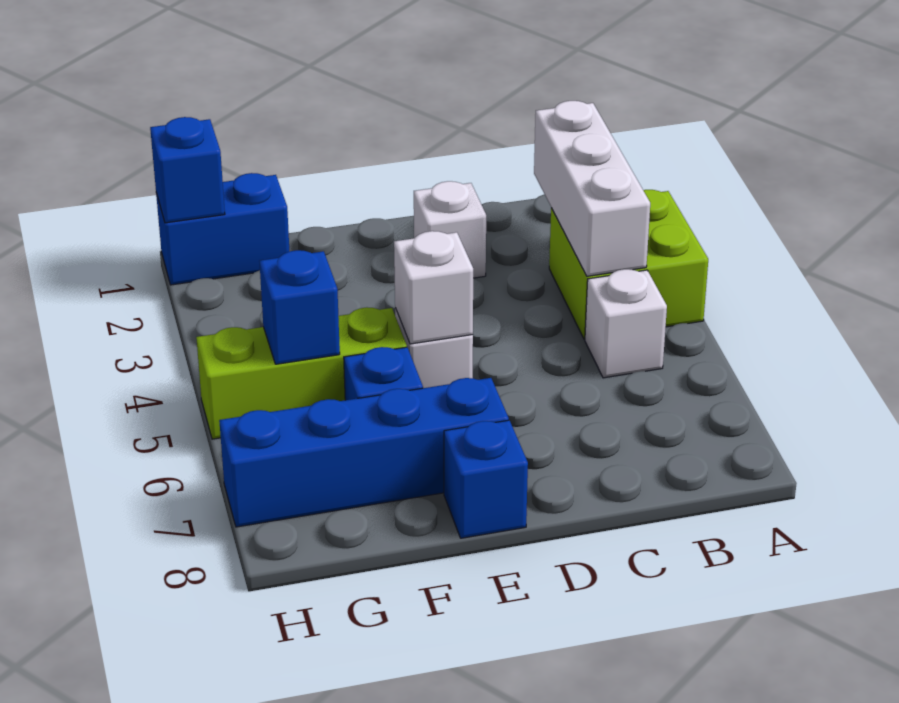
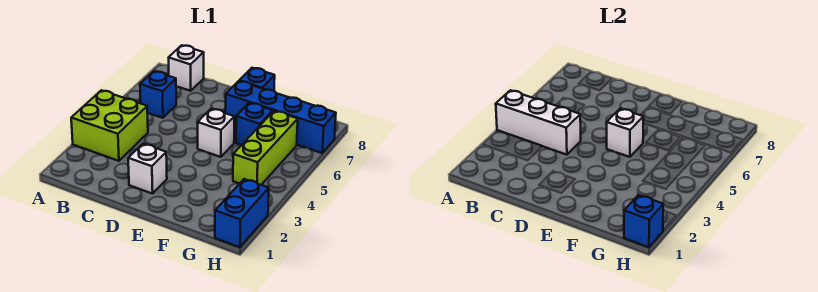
white brick B2:B4 level 2 -> white brick A4:C4 level 2
white brick B5 level 1 -> white brick B8 level 1
lime brick F5:H5 level 1 -> lime brick G4:G6 level 1
blue brick G1:H1 level 1 -> blue brick H1:H2 level 1
blue brick G5 level 2 -> blue brick B6 level 1

